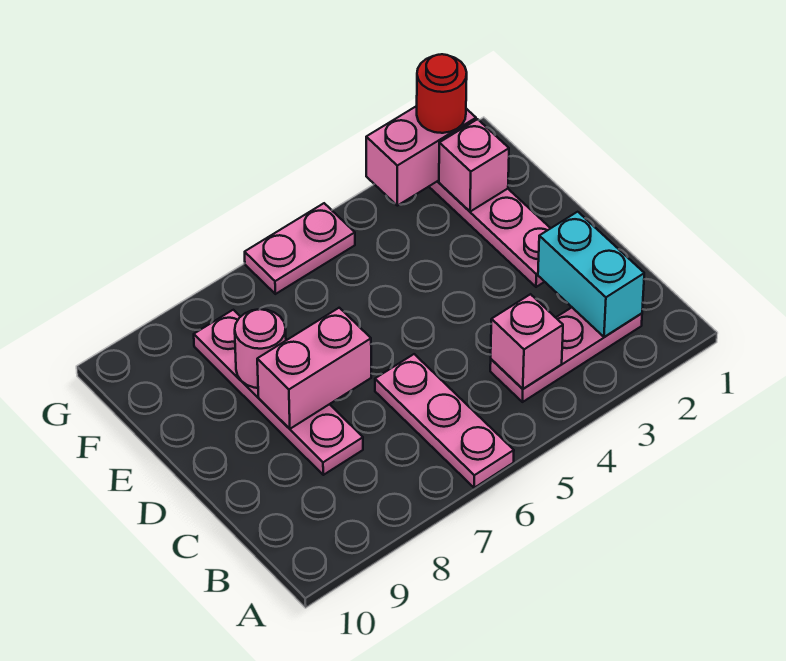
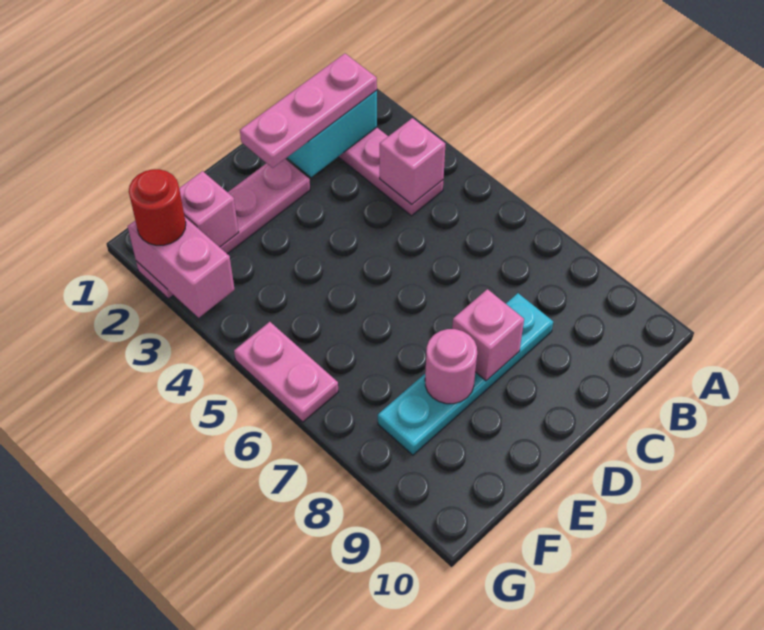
pink plate A6:C6 level 1 -> pink plate B2:D2 level 3
pink plate C8:F8 level 1 -> cyan plate C8:F8 level 1
pink brick D7:D8 level 2 -> pink brick D8 level 2

